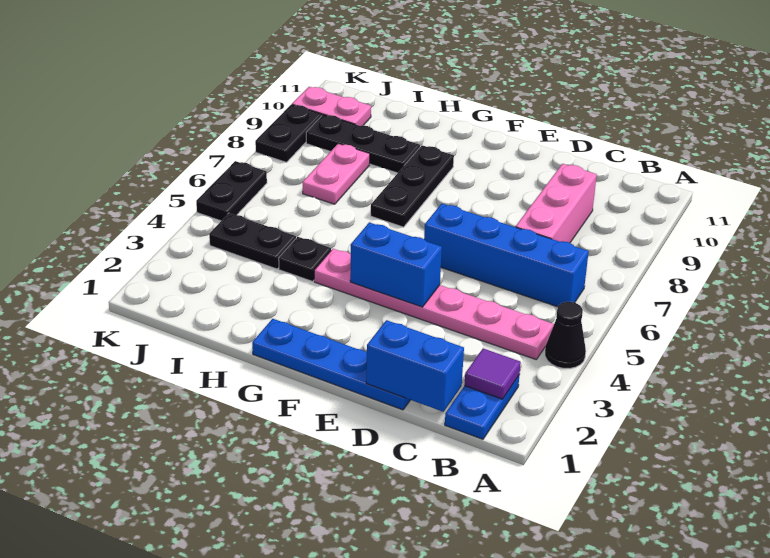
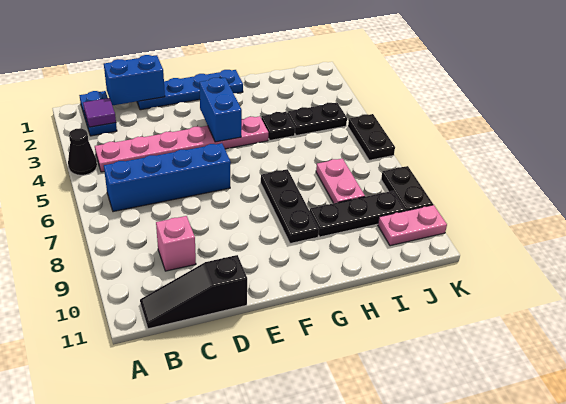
none -> black slope B11:D11 level 1 top D
pink brick C7:C9 level 1 -> pink brick C9 level 1
blue brick E4:F4 level 2 -> blue brick F3:F4 level 2

